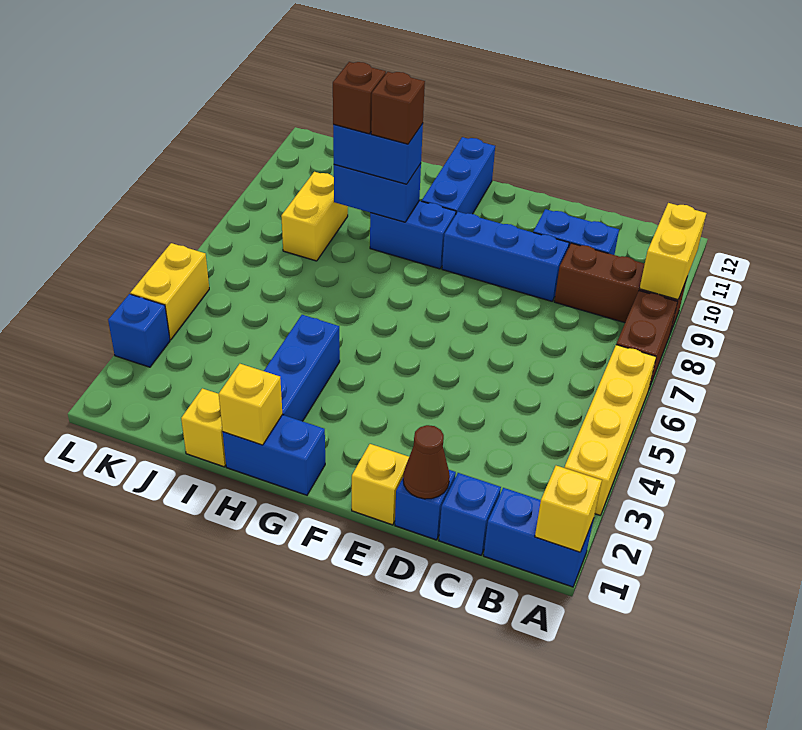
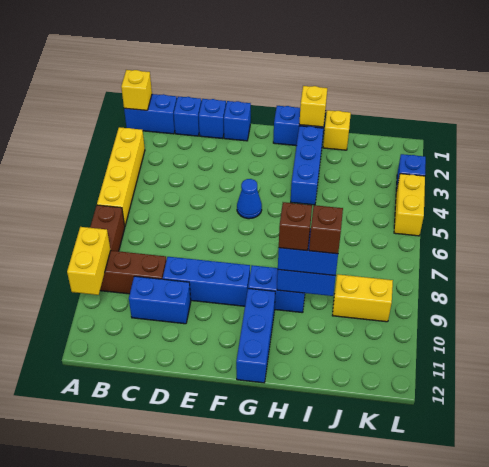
brown cone D1 level 2 -> none
yellow brick E1 level 1 -> blue brick E1 level 1
none -> blue cone F5 level 1
yellow brick J8:J9 level 1 -> yellow brick J9:K9 level 1

